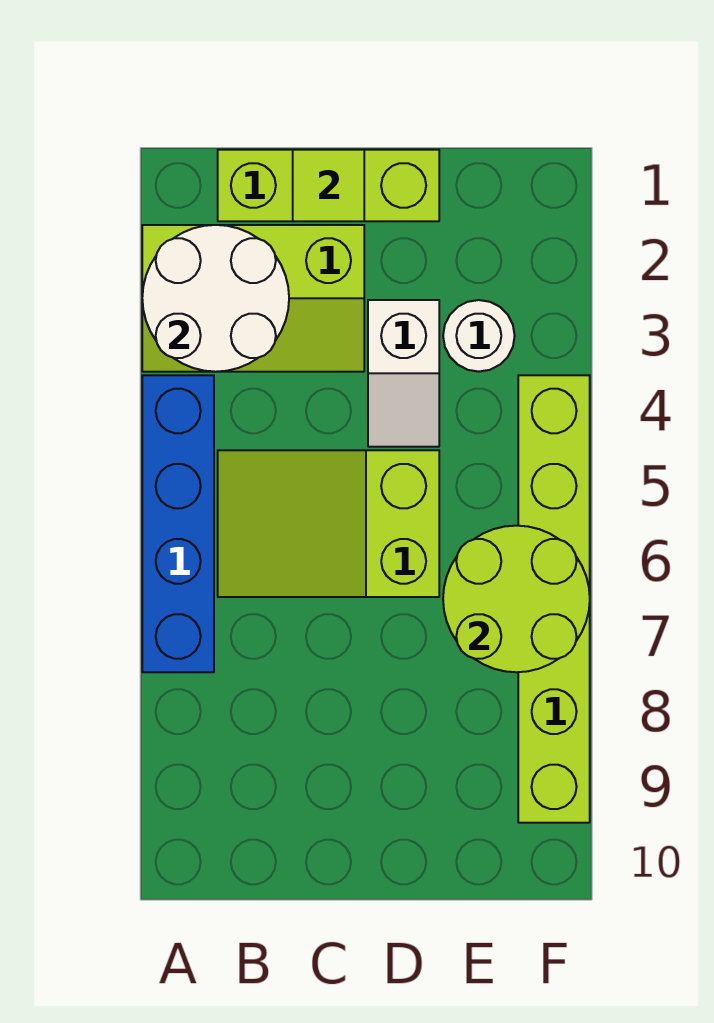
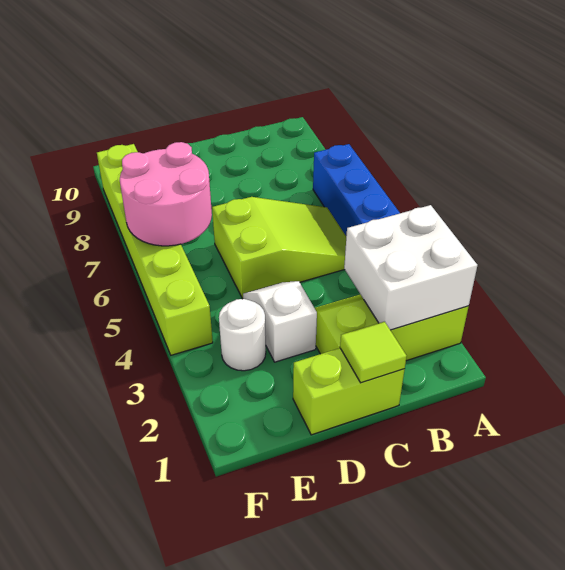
white round brick A2:B3 level 2 -> white brick A2:B3 level 2
lime brick B1:D1 level 1 -> lime brick C1:D1 level 1
lime round brick E6:F7 level 2 -> pink round brick E6:F7 level 2

